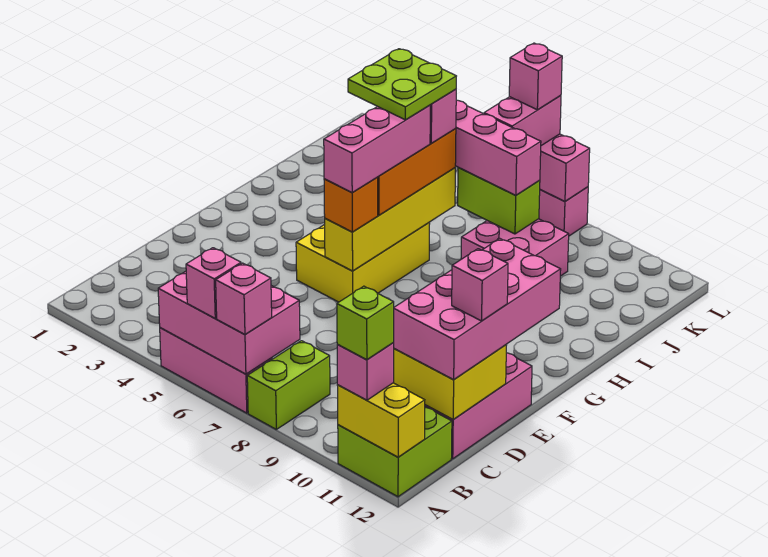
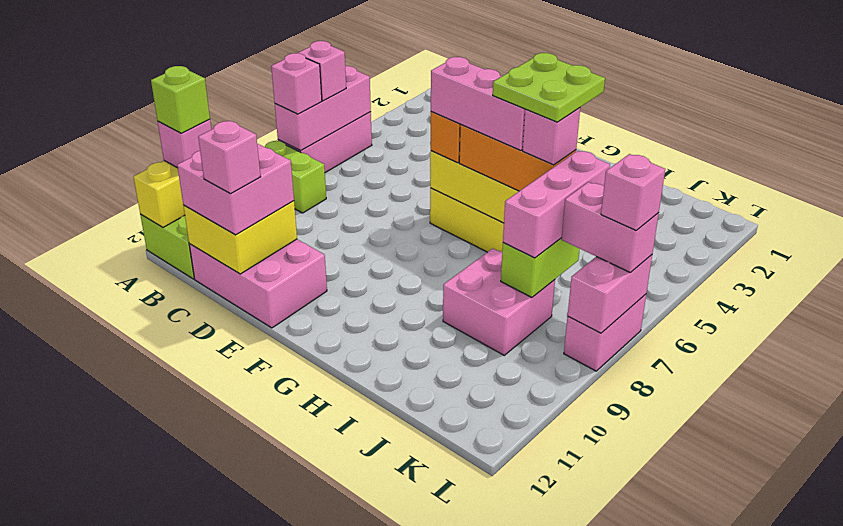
pink brick A5:B7 level 2 -> pink brick A5:A7 level 2
pink brick C11:F12 level 3 -> pink brick C11:D12 level 3

